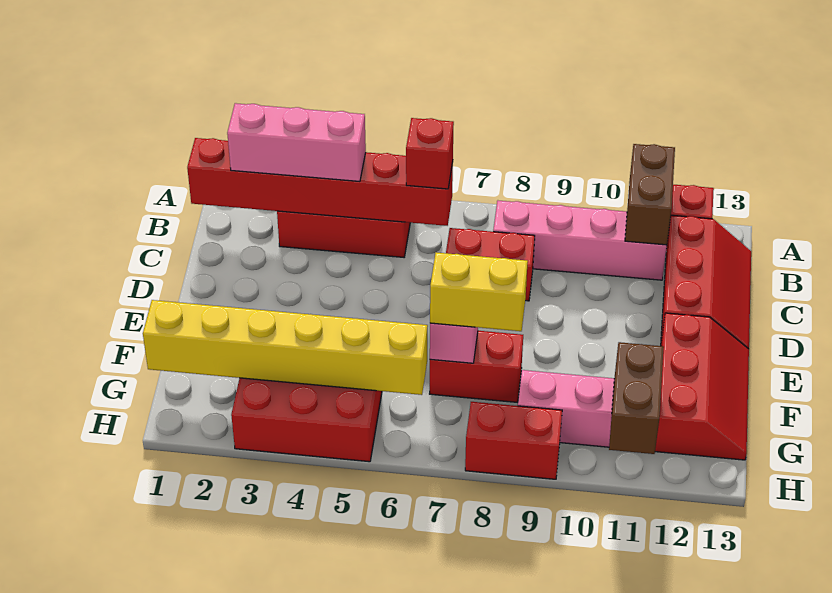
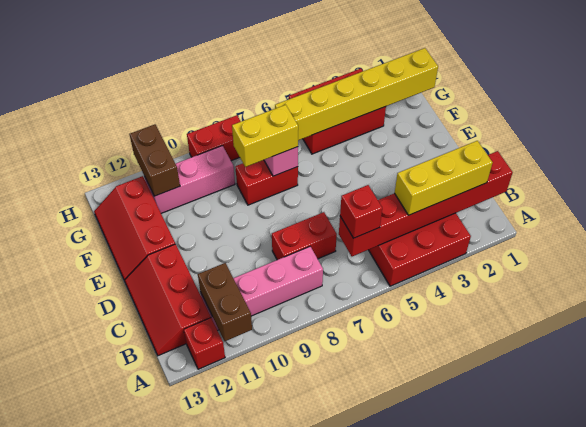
pink brick B2:B4 level 3 -> yellow brick B2:B4 level 3

